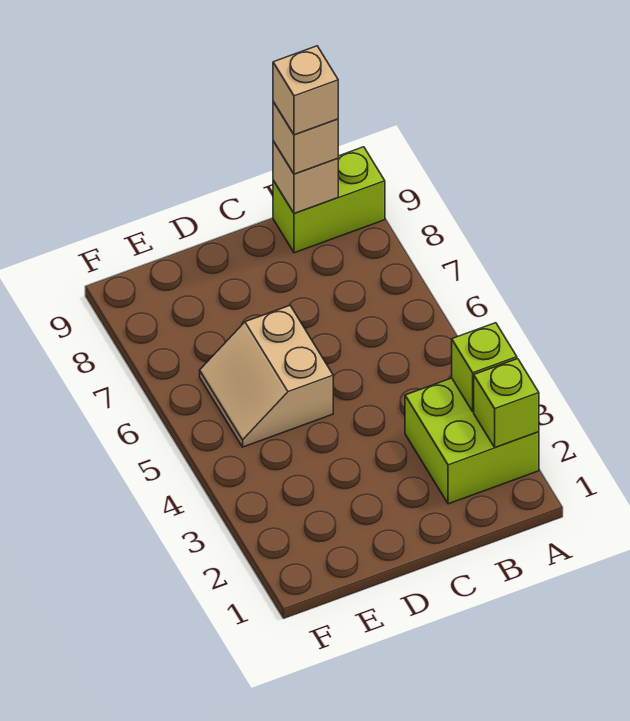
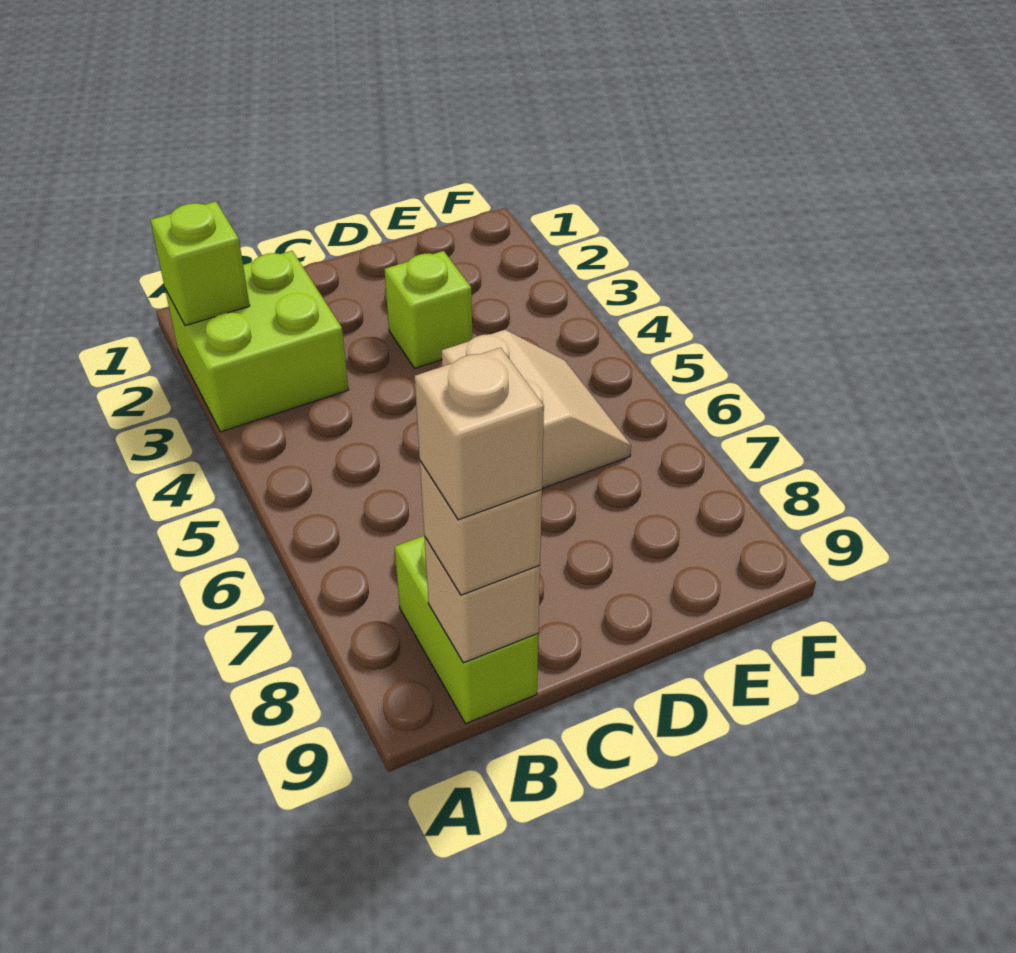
lime brick A3 level 2 -> lime brick D3 level 1
lime brick A9:B9 level 1 -> lime brick B8:B9 level 1

